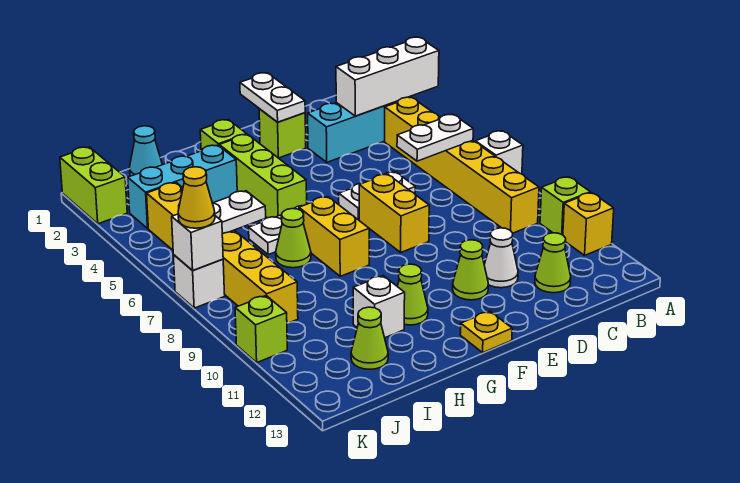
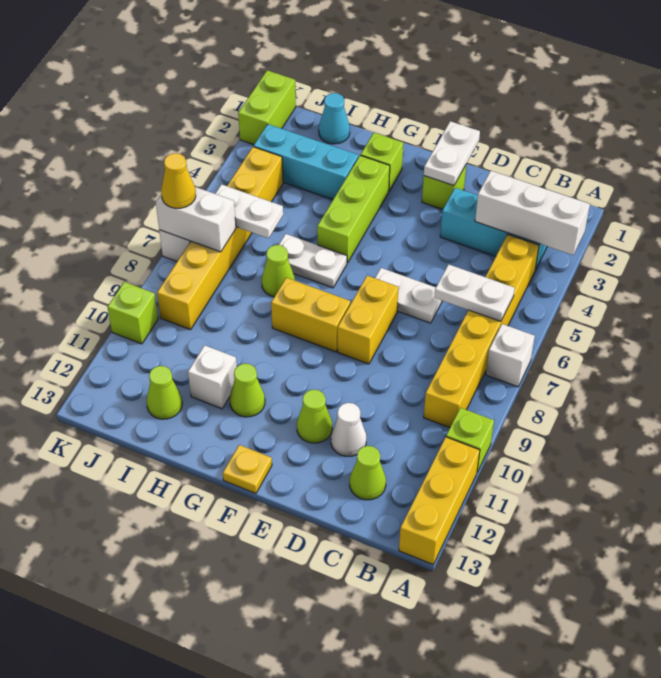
yellow brick A11 level 1 -> yellow brick A11:A13 level 1
yellow brick G7:G8 level 1 -> yellow brick F8:G8 level 1
white brick K7 level 2 -> white brick J7:K7 level 2

